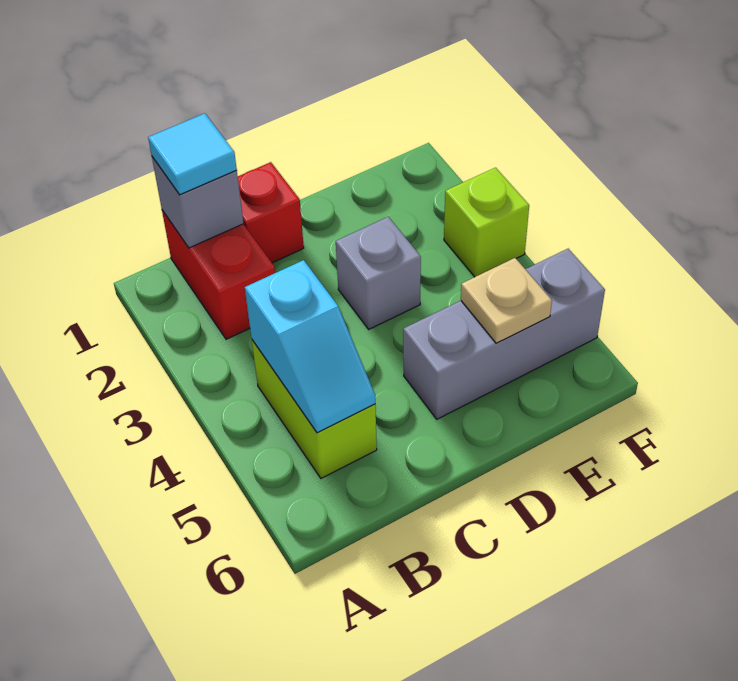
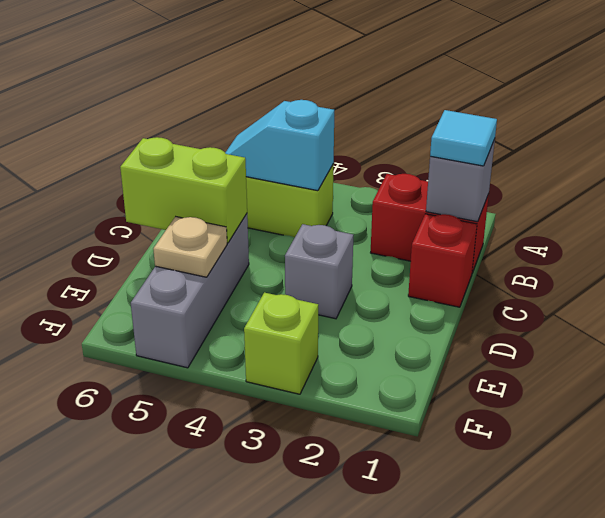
none -> lime brick D5:D6 level 2

